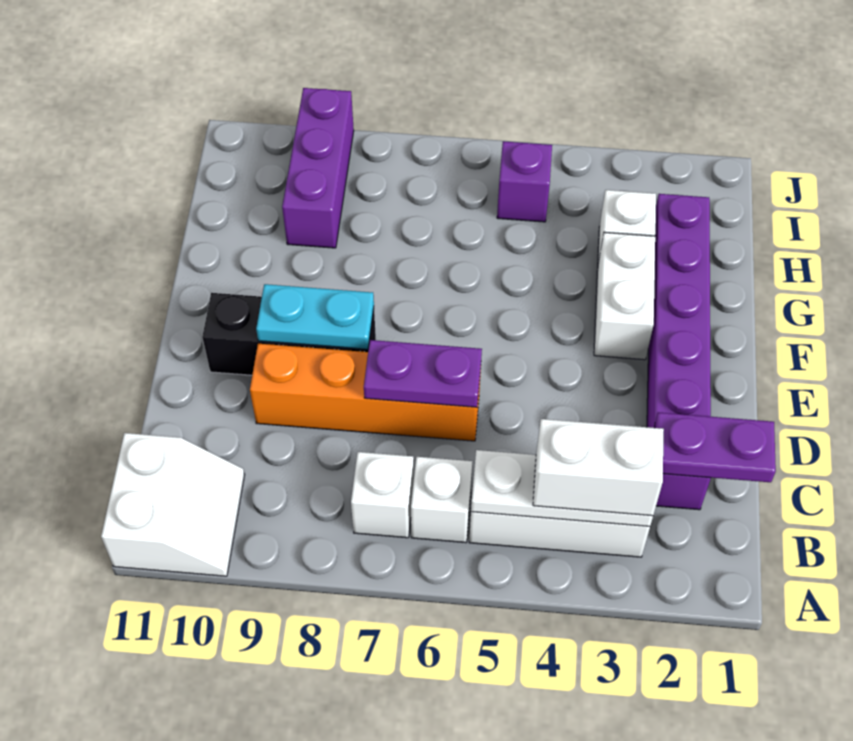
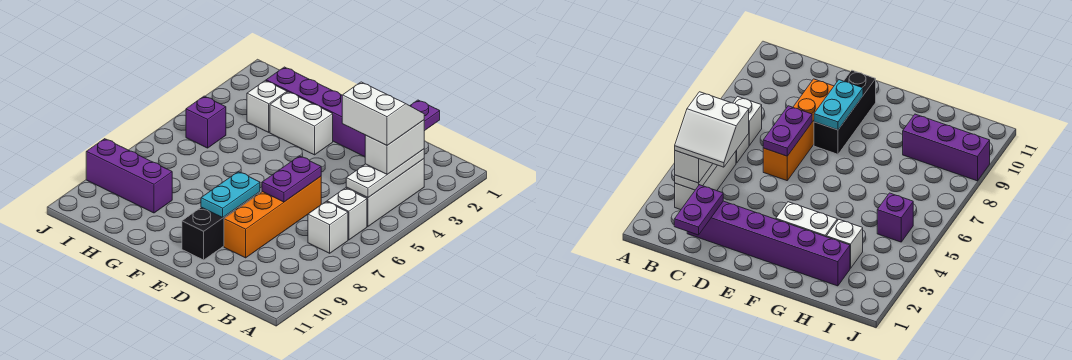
white slope A10:B11 level 1 top 11 -> white slope B3:C4 level 4 top 4

